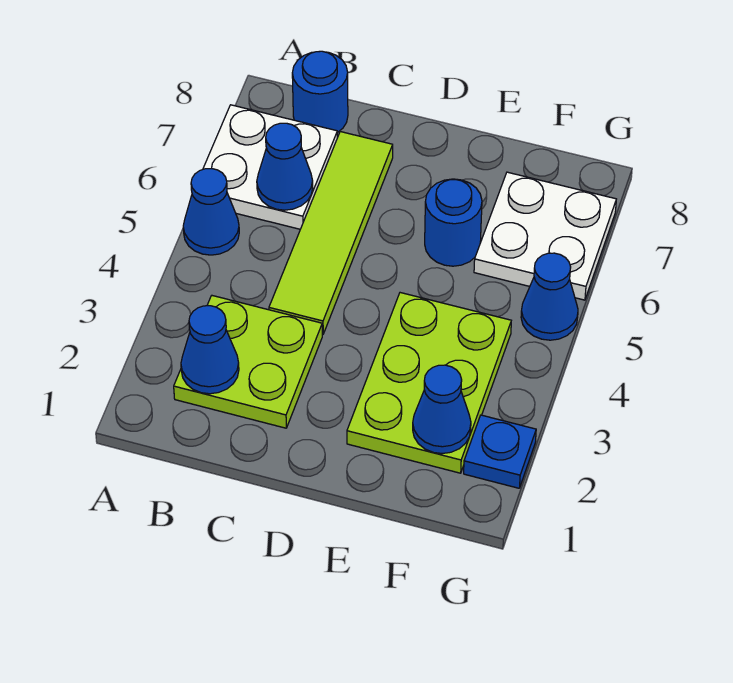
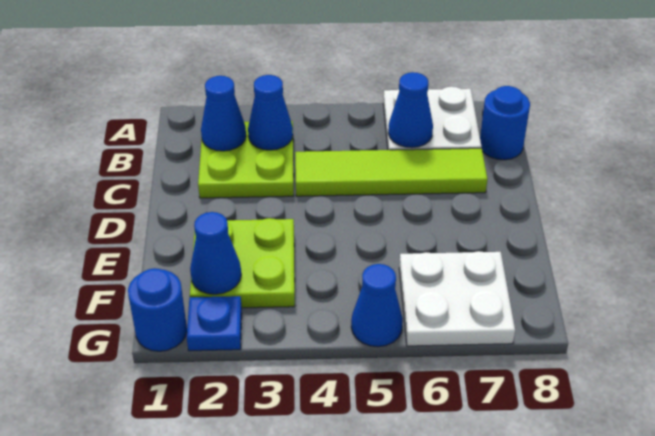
blue cone A5 level 1 -> blue cone B3 level 2
lime plate E2:F4 level 1 -> lime plate E2:F3 level 1
blue round brick E6 level 1 -> blue round brick G1 level 1

